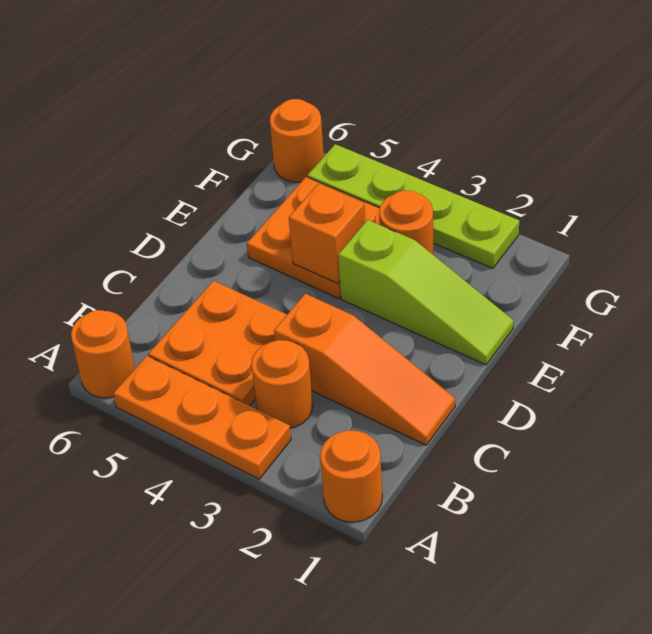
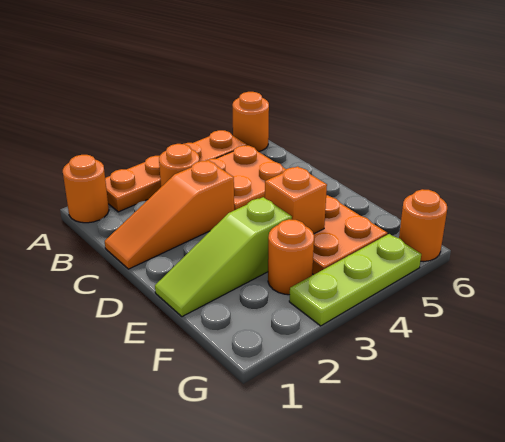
orange plate A3:A5 level 1 -> orange plate A2:A5 level 1
lime plate G2:G5 level 1 -> lime plate G3:G5 level 1

